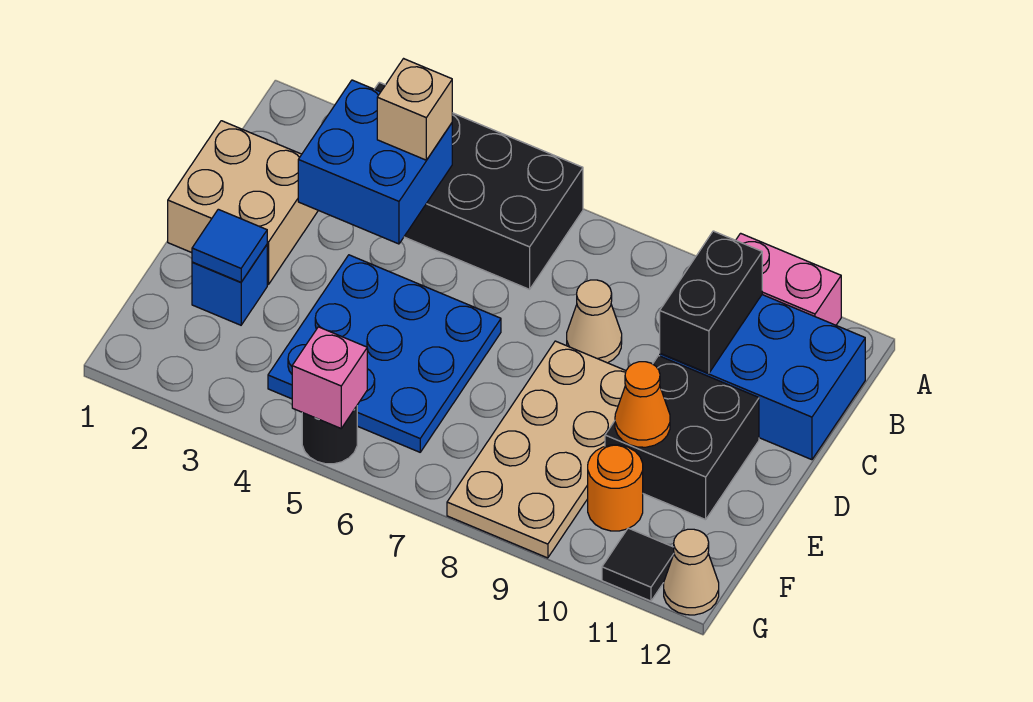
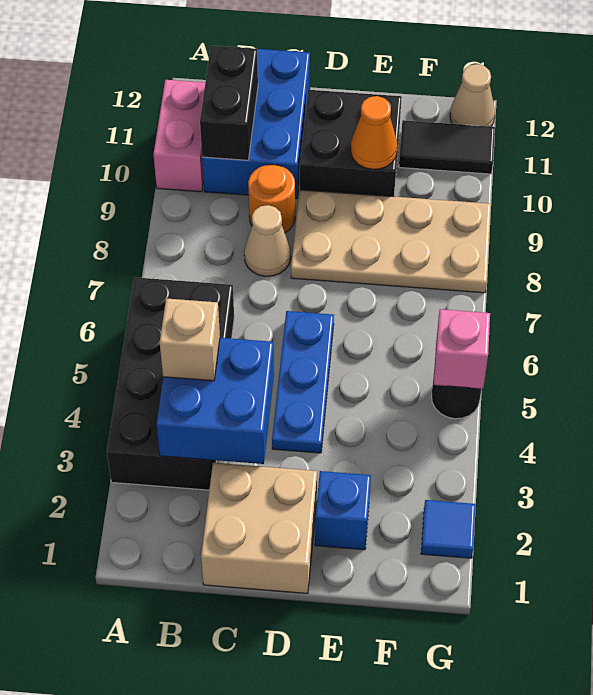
black brick B10:C10 level 2 -> black brick B10:B11 level 2
blue plate D4:F6 level 1 -> blue plate D4:D6 level 1
blue tile E2 level 2 -> blue tile G2 level 1
orange round brick F10 level 1 -> orange round brick C9 level 1
black tile G11 level 1 -> black tile F11:G11 level 1

